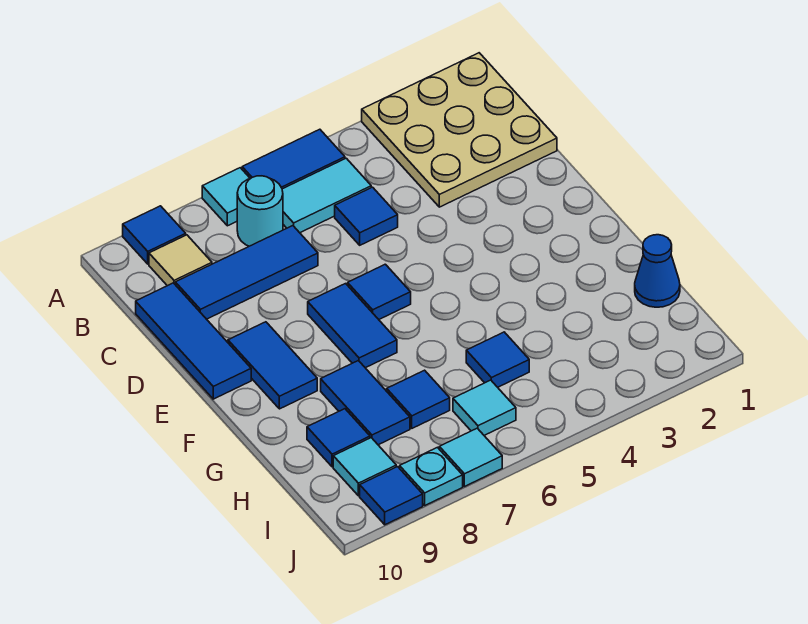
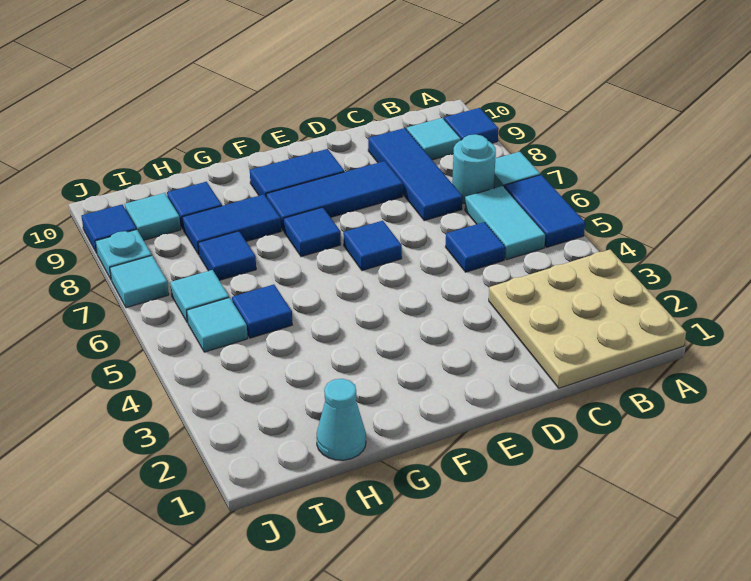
tan tile B9 level 1 -> cyan tile B9 level 1
blue tile C10:E10 level 1 -> blue tile D8:F8 level 1
blue tile E7:F7 level 1 -> blue tile F7 level 1
blue cone H1 level 1 -> cyan cone H1 level 1
none -> cyan tile I5 level 1

